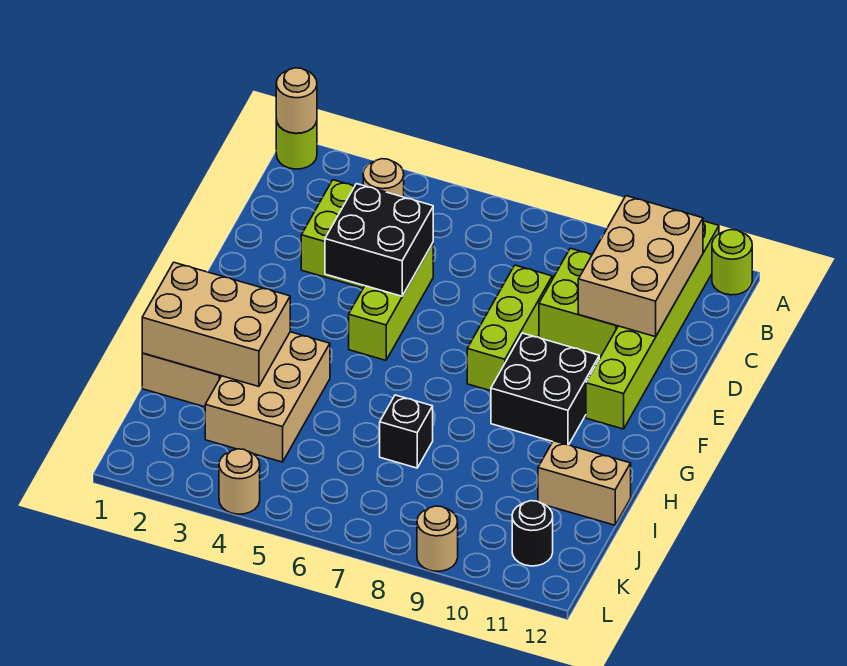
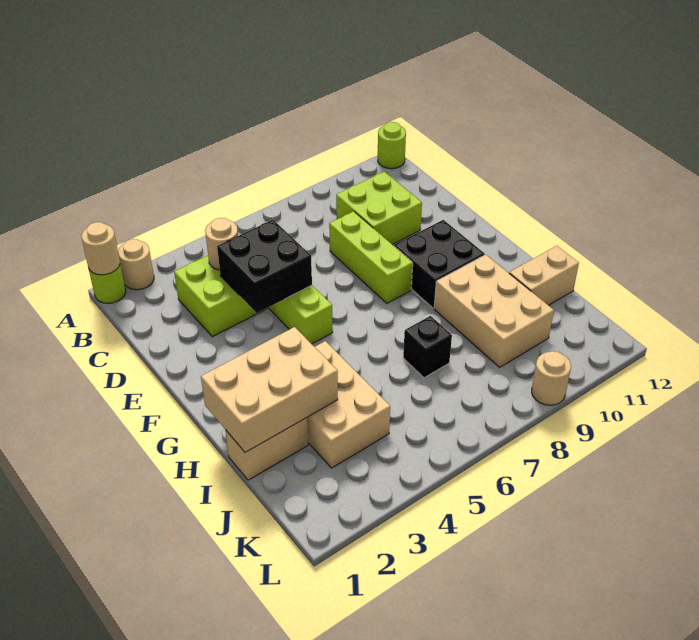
lime brick A11:F11 level 1 -> none
tan brick B10:D11 level 2 -> tan brick H9:J10 level 1
black round brick K11 level 1 -> none
tan round brick L4 level 1 -> tan round brick A2 level 1

